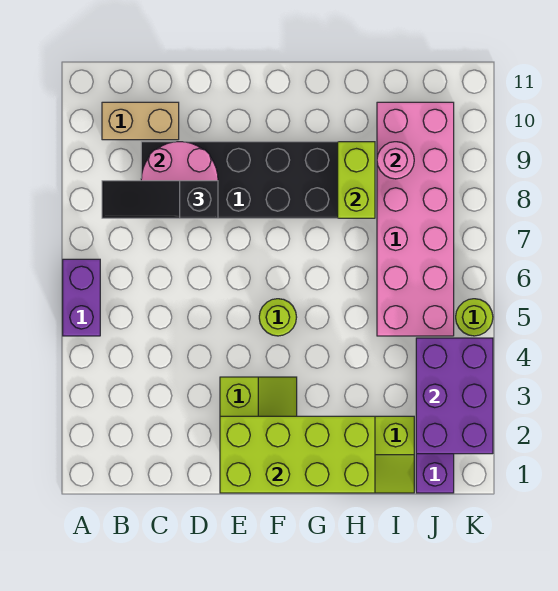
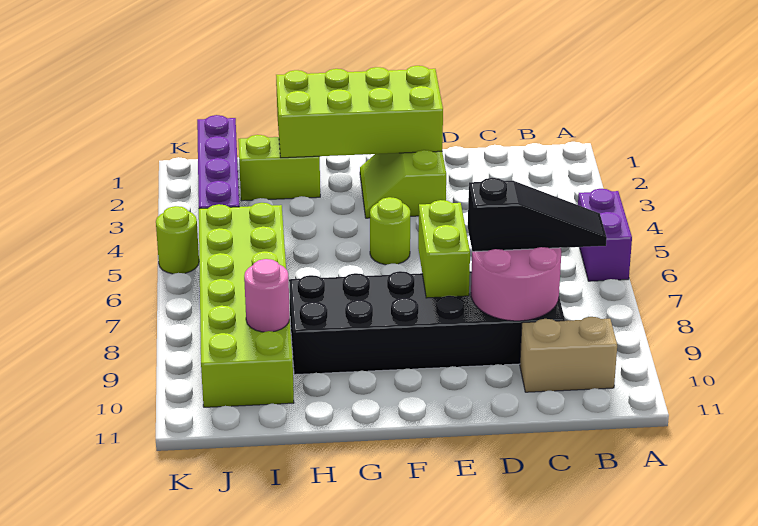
lime brick H8:H9 level 2 -> lime brick E7:E8 level 2
pink brick I5:J10 level 1 -> lime brick I5:J10 level 1
purple brick J2:K4 level 2 -> none

